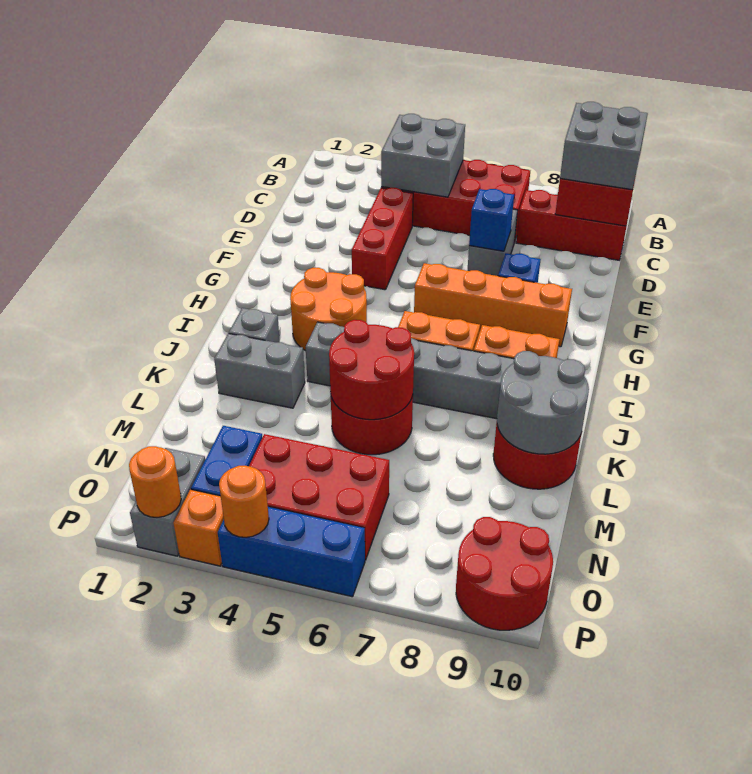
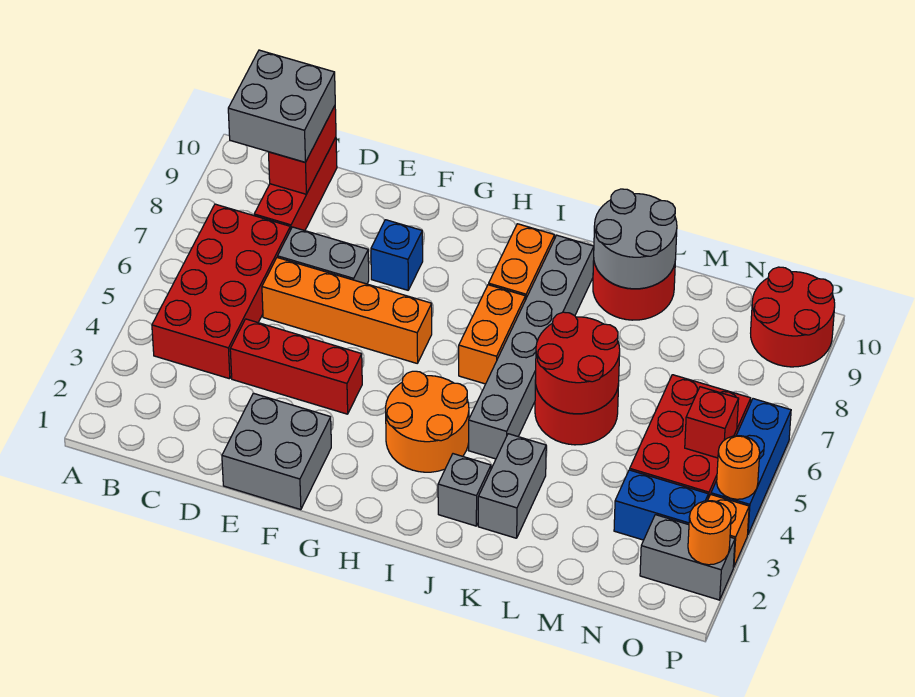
grey brick B4:C5 level 2 -> grey brick E1:F2 level 1
blue brick E7 level 2 -> none
orange brick G6:G9 level 1 -> orange brick D6:G6 level 1
none -> red brick O5 level 2

